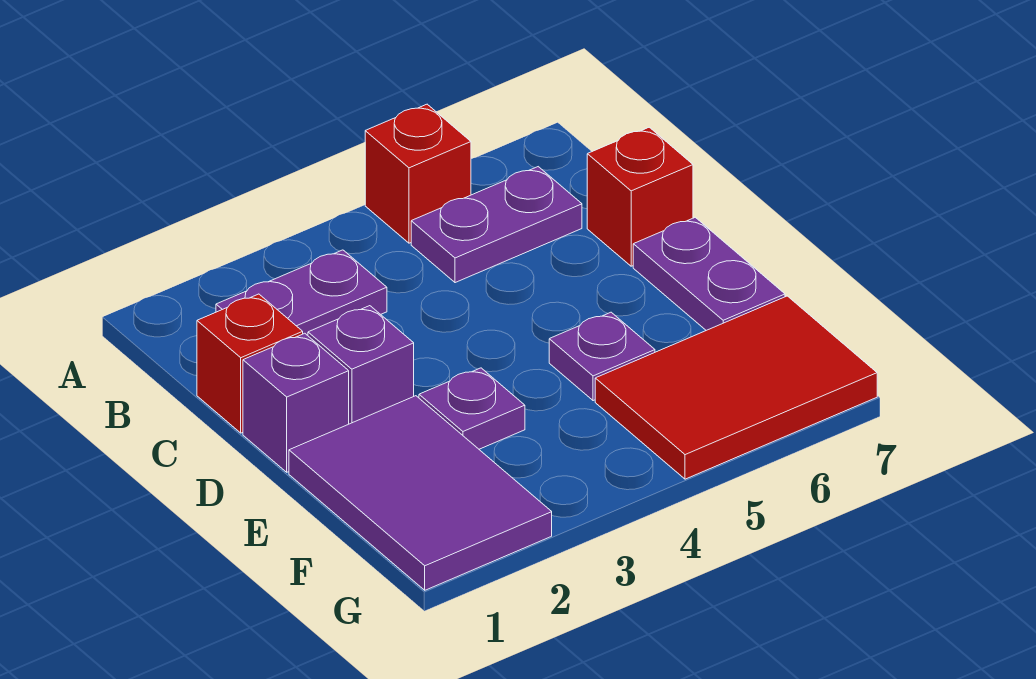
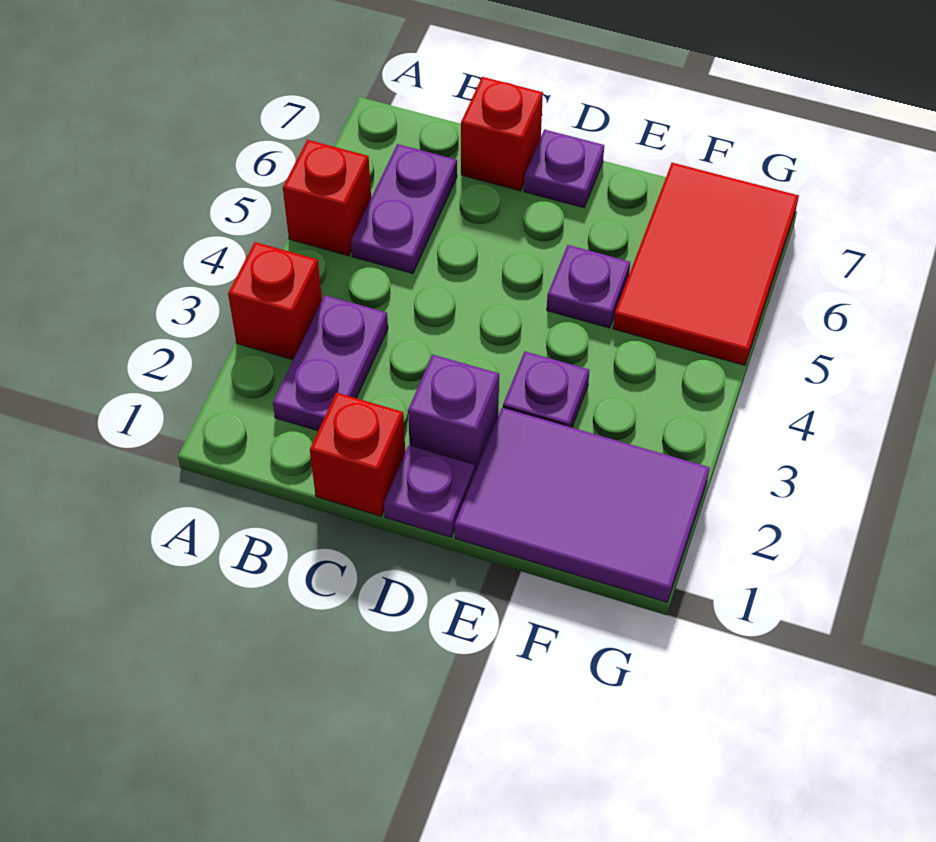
none -> red brick A3 level 1
purple brick D1 level 1 -> purple plate D1 level 1
purple plate D7:E7 level 1 -> purple plate D7 level 1

